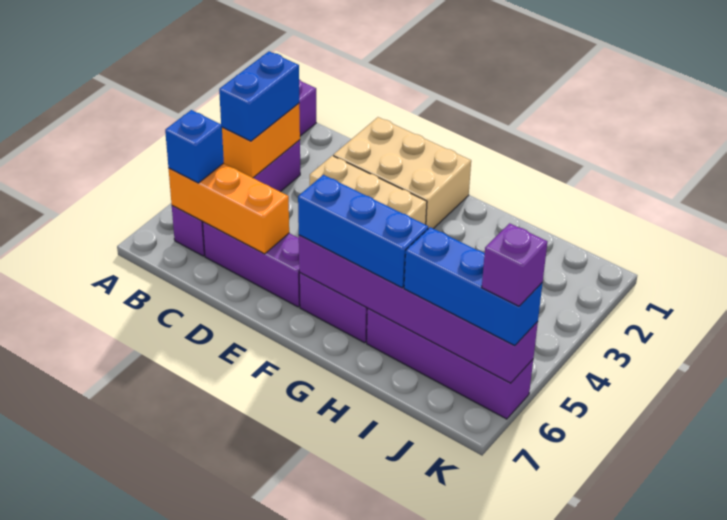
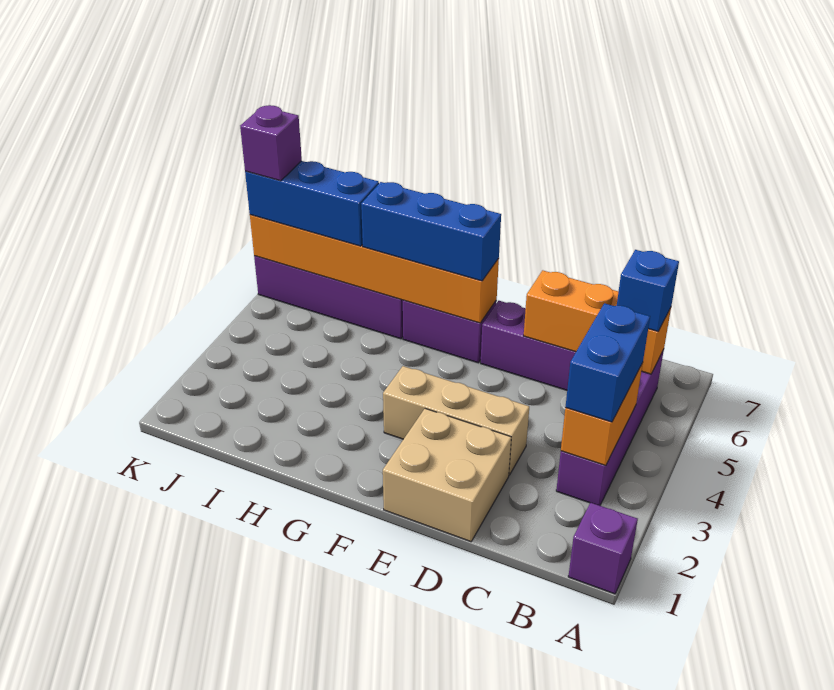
tan brick D1:F2 level 1 -> tan brick D1:E2 level 1
purple brick F6:K6 level 2 -> orange brick F6:K6 level 2

